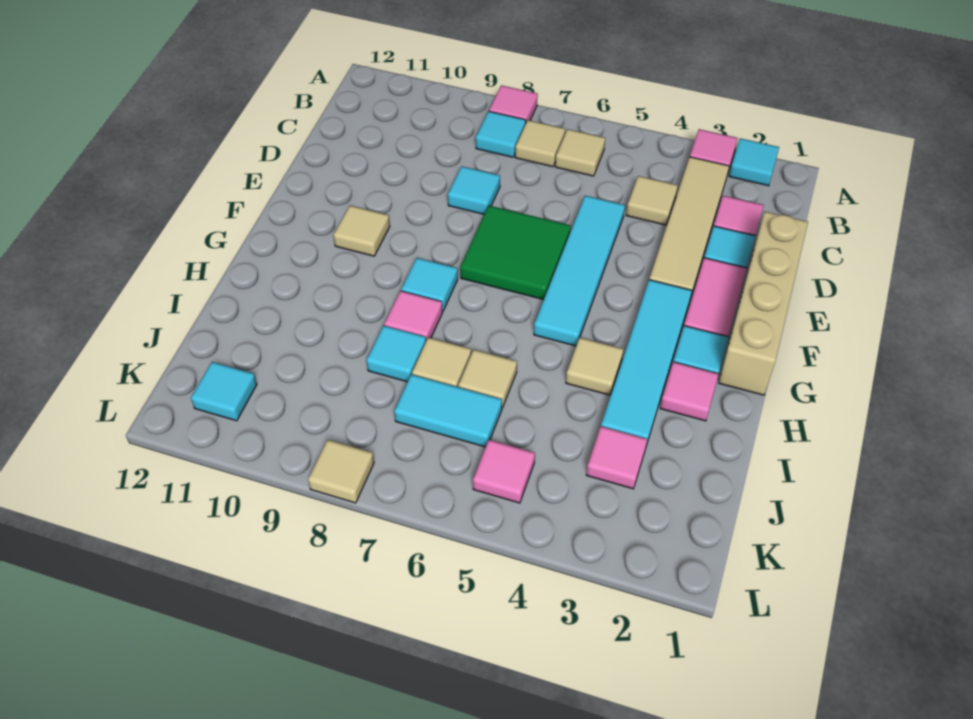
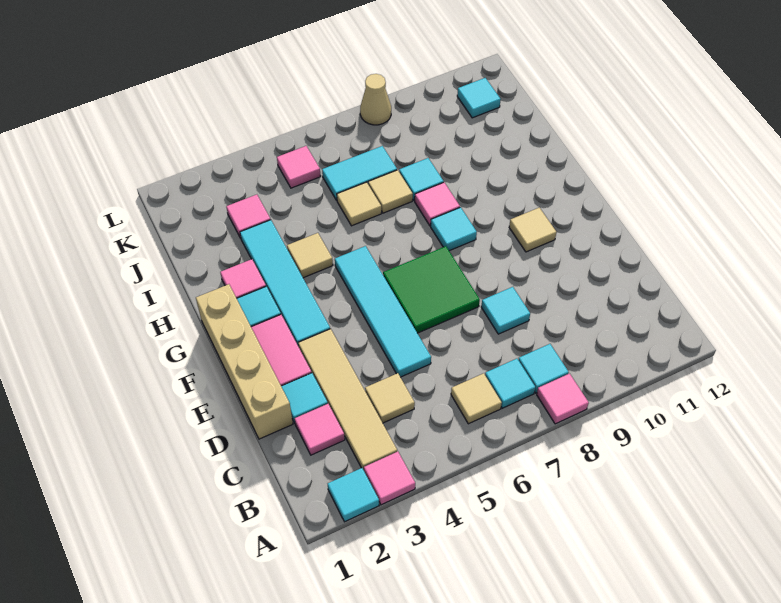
tan tile B7 level 1 -> cyan tile B7 level 1
tan tile L8 level 1 -> tan cone L8 level 1

